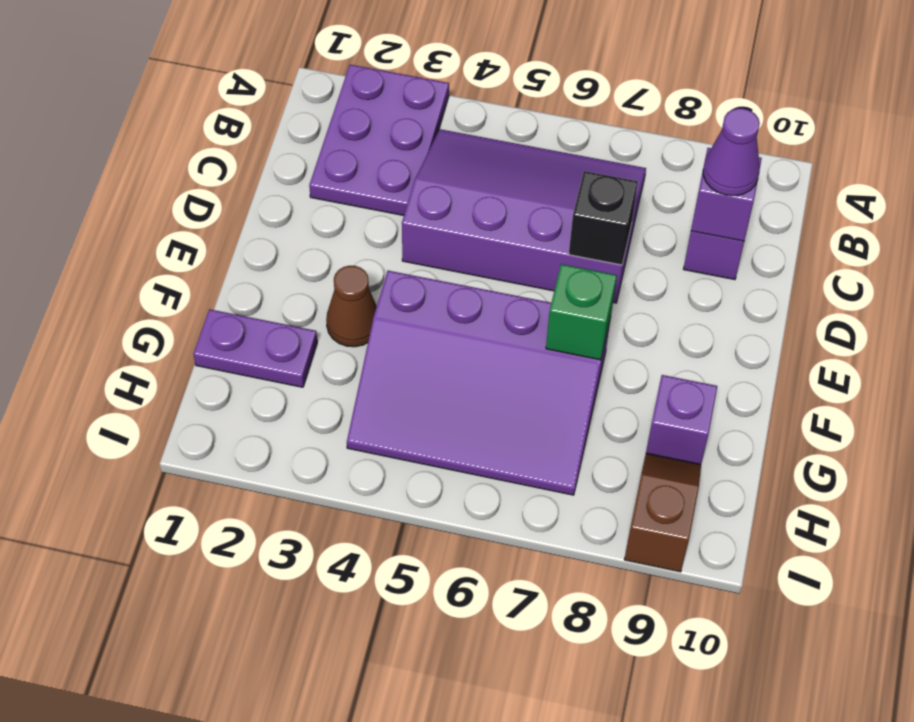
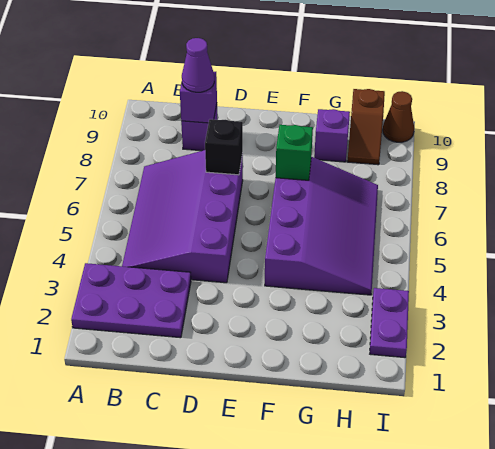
brown cone F3 level 1 -> brown cone I10 level 1
purple plate G1:G2 level 1 -> purple plate I2:I3 level 1
brown slope H9:I9 level 1 top I -> brown slope H9:H10 level 1 top 10

